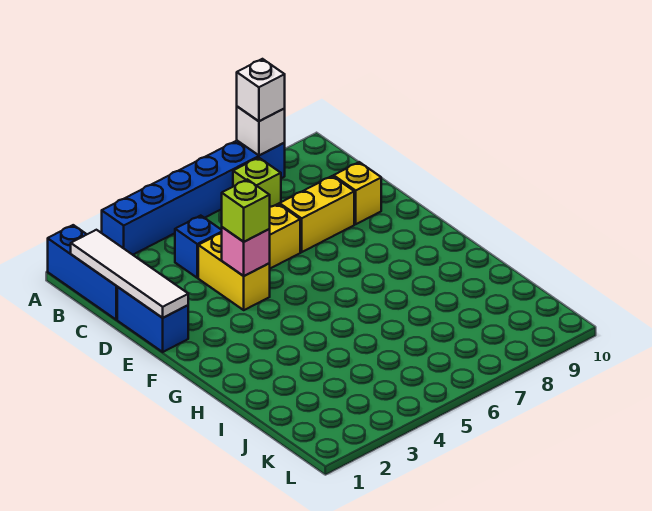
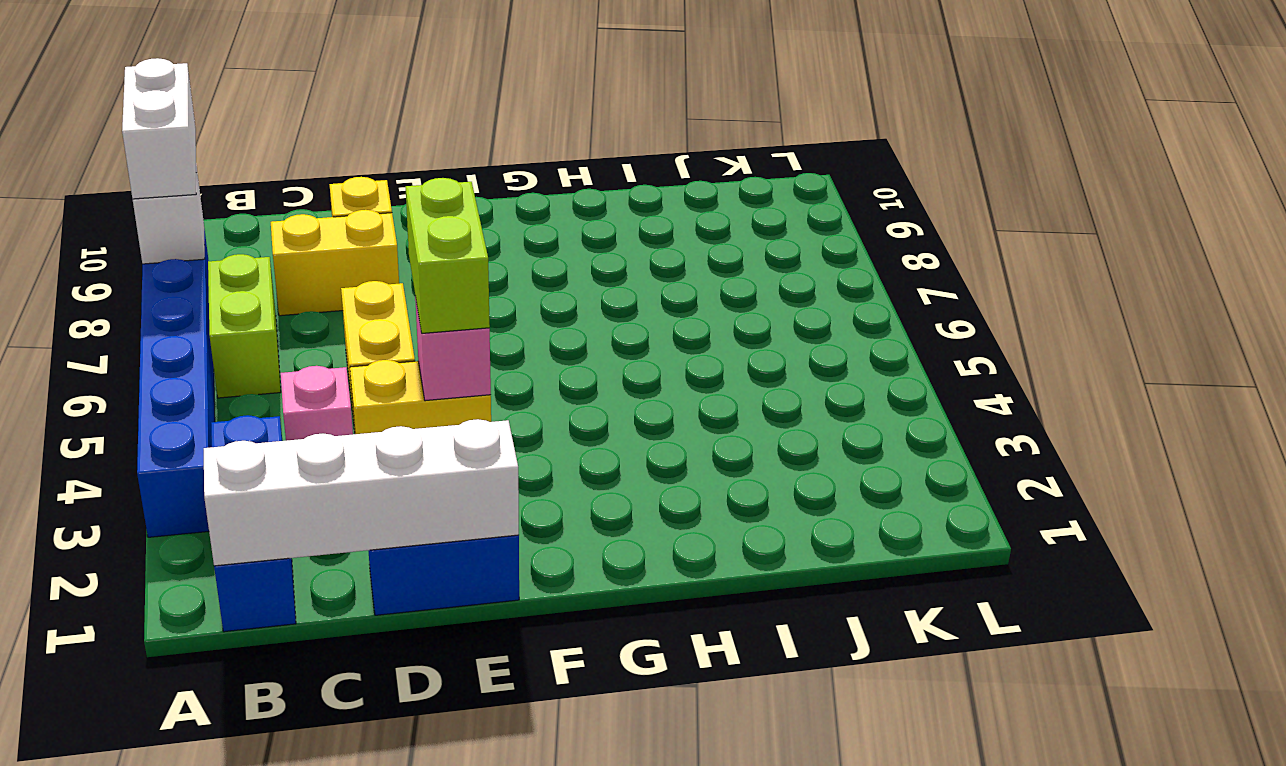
blue brick A1:C1 level 1 -> blue brick B1:B3 level 1
white brick A8 level 3 -> white brick A8:A9 level 3
white tile B1:E1 level 2 -> white brick B1:E1 level 2
lime brick B7 level 1 -> lime brick B6:B7 level 1
blue brick C4 level 1 -> pink brick C4 level 1
yellow brick D7:D8 level 1 -> yellow brick C8:D8 level 1
lime brick E4 level 3 -> lime brick E4:E5 level 3

